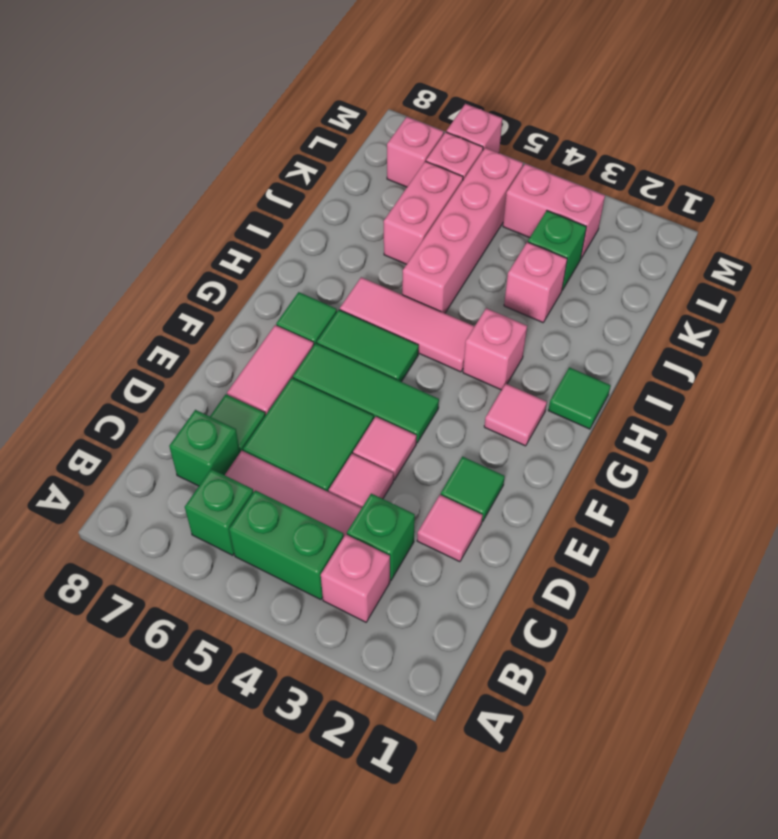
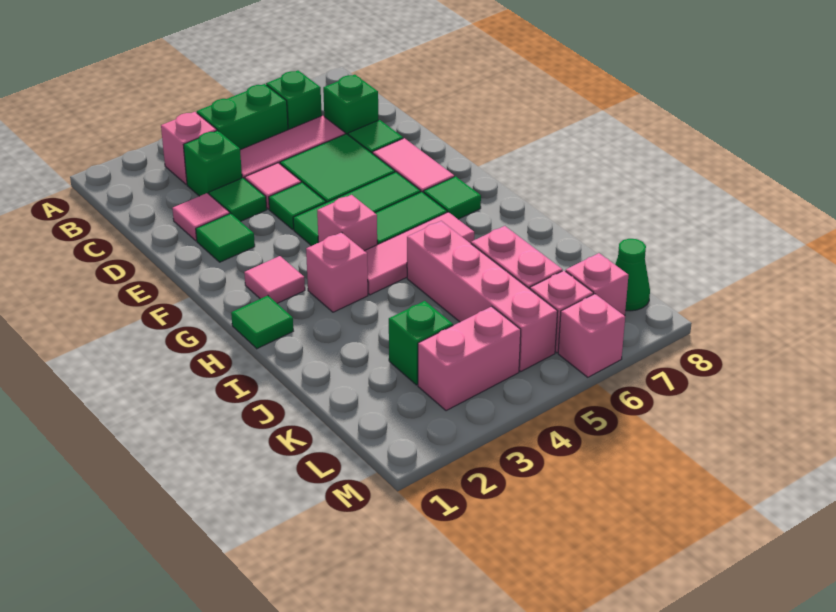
none -> green tile D3 level 1
pink tile E4 level 1 -> green tile E4 level 1
pink brick J3 level 1 -> pink brick G4 level 1
none -> green cone L8 level 1

